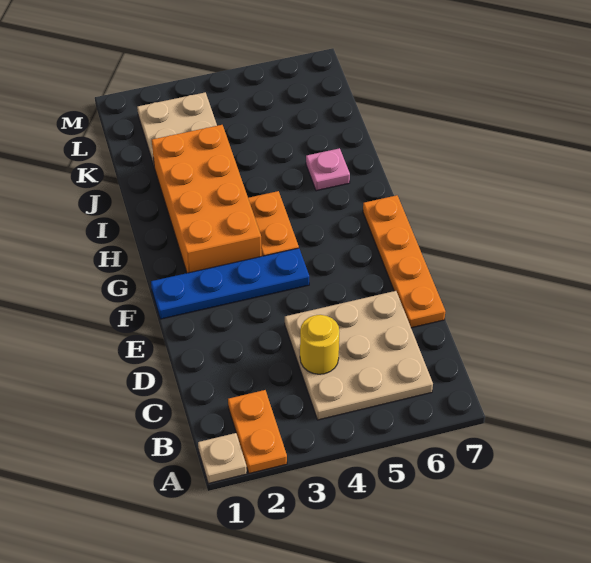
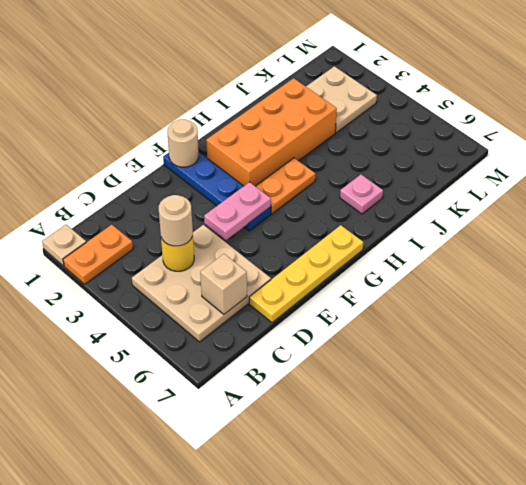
none -> tan round brick C4 level 3
none -> tan brick C6 level 2
orange plate D7:G7 level 1 -> yellow plate D7:G7 level 1
none -> pink plate E4:F4 level 2
none -> tan round brick F1 level 2

